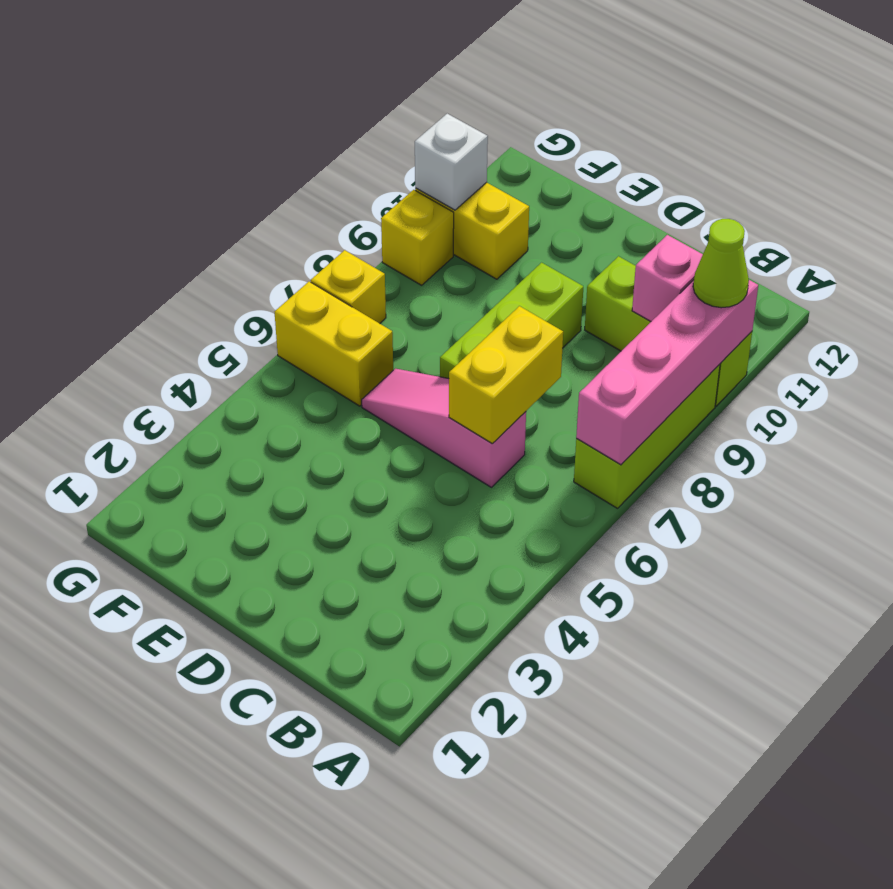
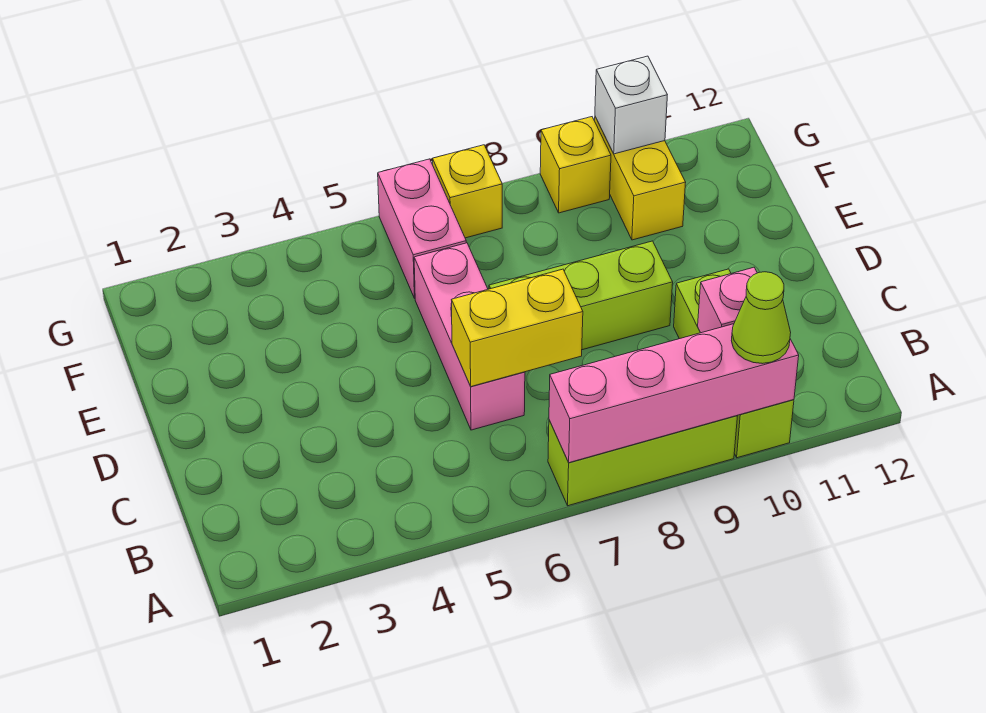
pink slope C6:E6 level 1 top C -> pink brick C6:E6 level 1
yellow brick F6:G6 level 1 -> pink brick F6:G6 level 1

